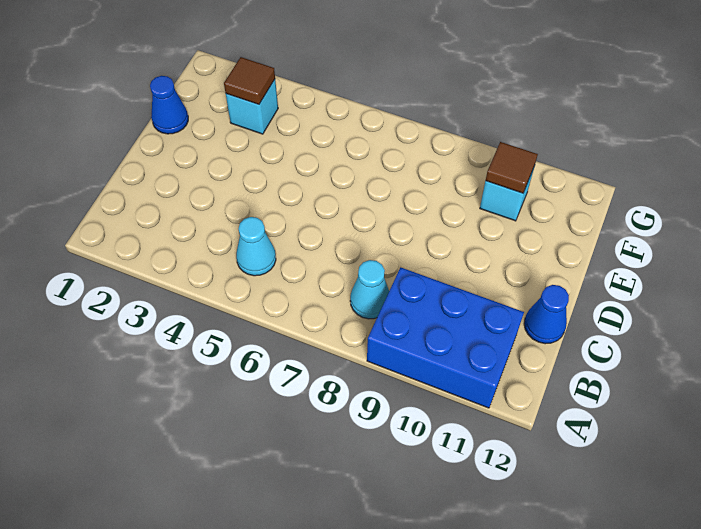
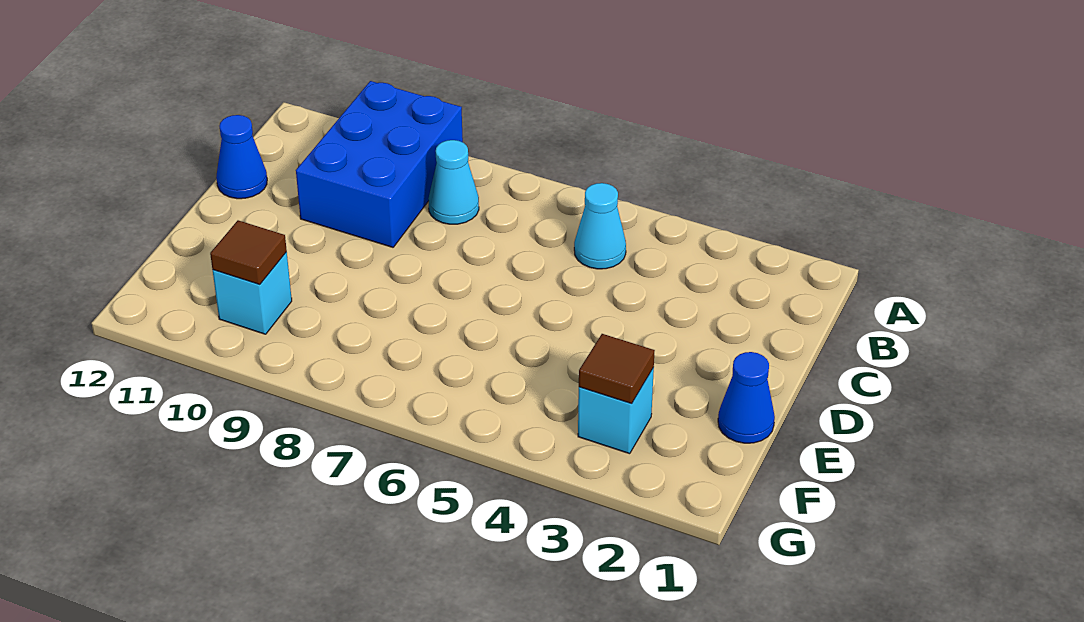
blue brick A9:B11 level 1 -> blue brick A9:C10 level 1

